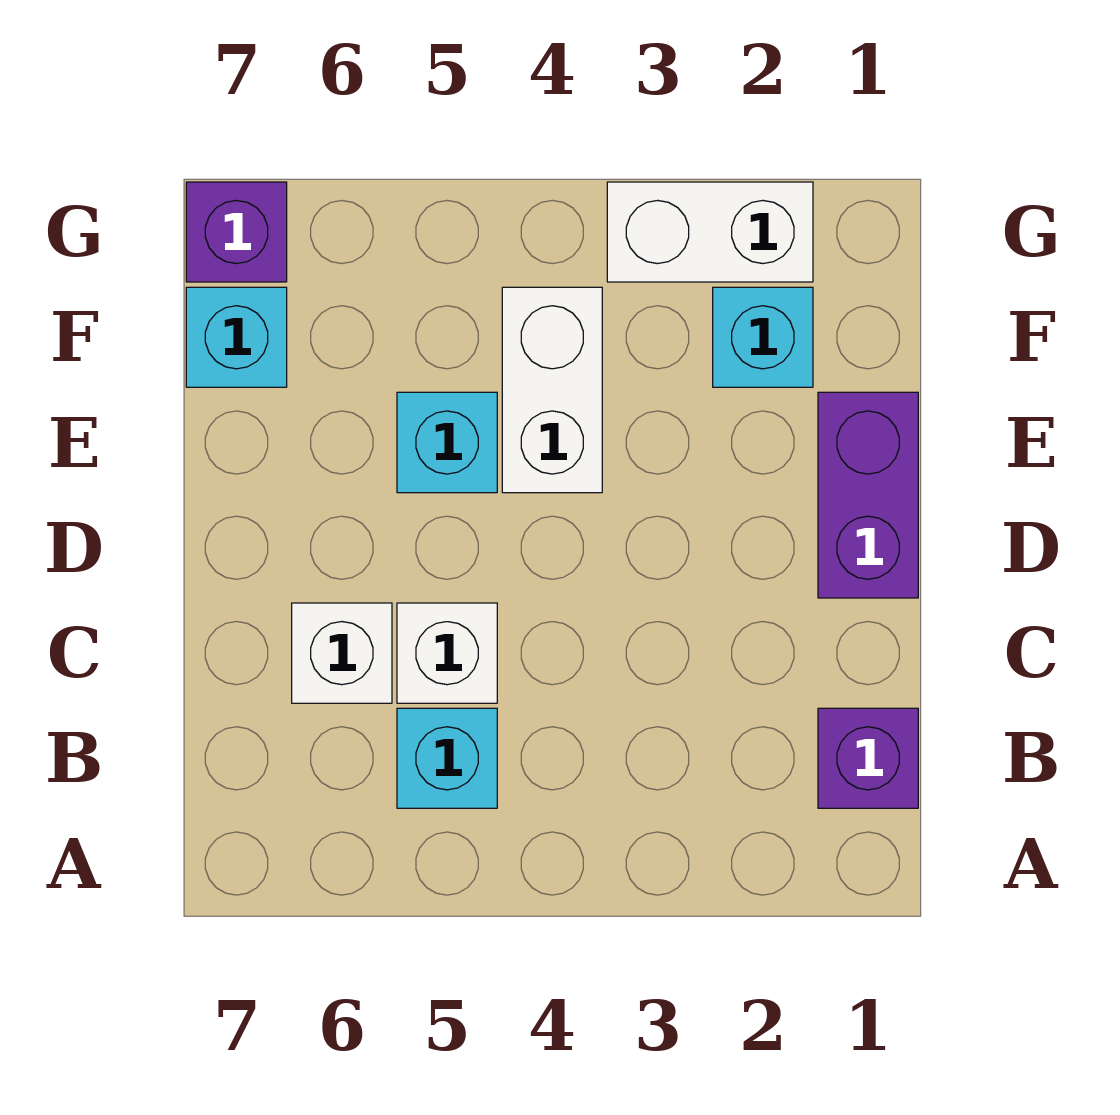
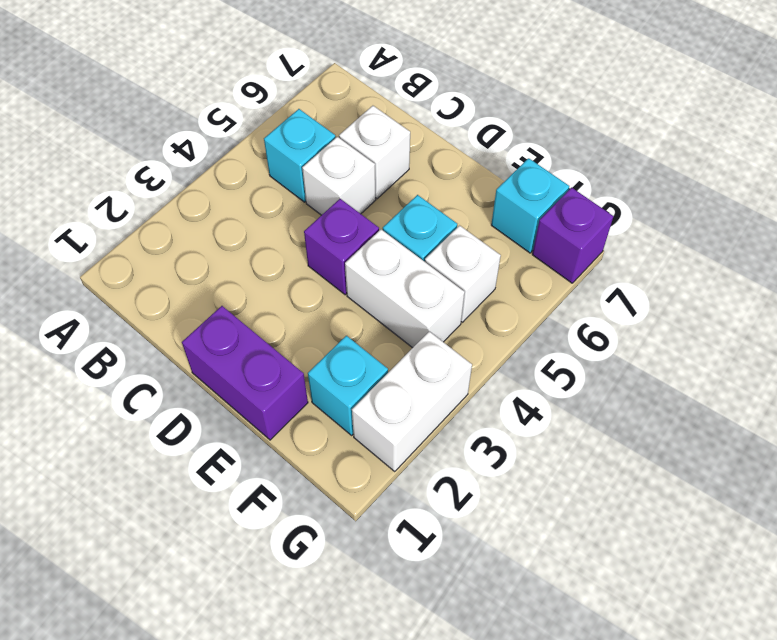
purple brick B1 level 1 -> purple brick D4 level 1
none -> white brick F5 level 1

